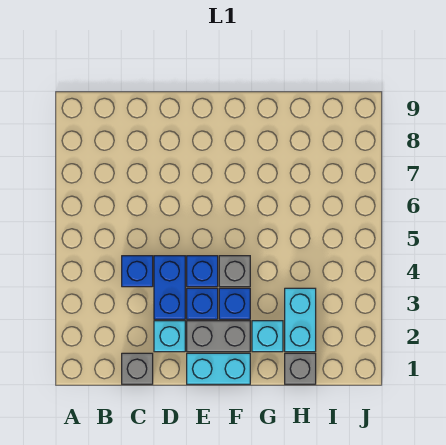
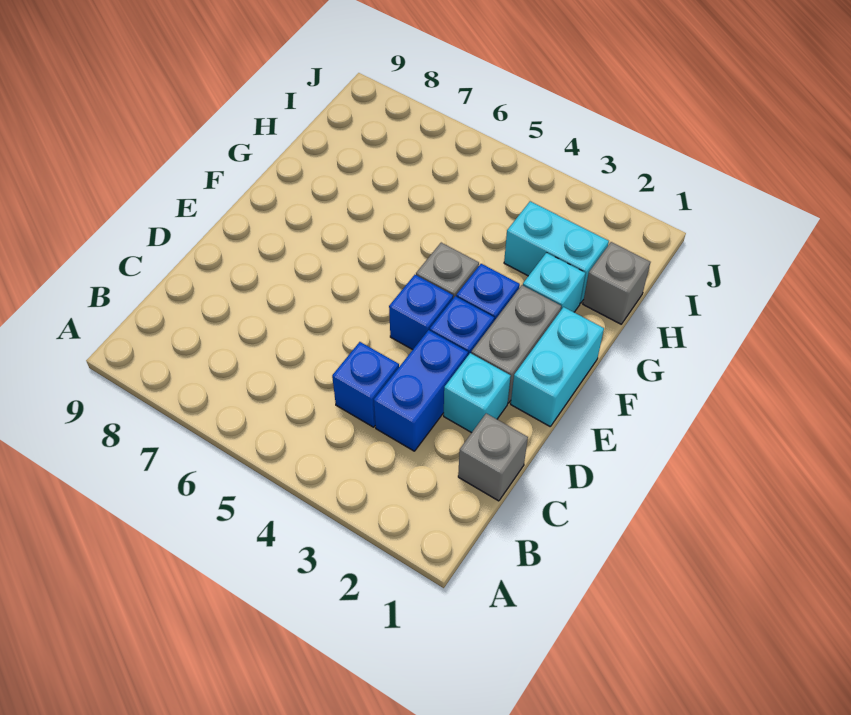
blue brick D3:D4 level 1 -> blue brick C3:D3 level 1

